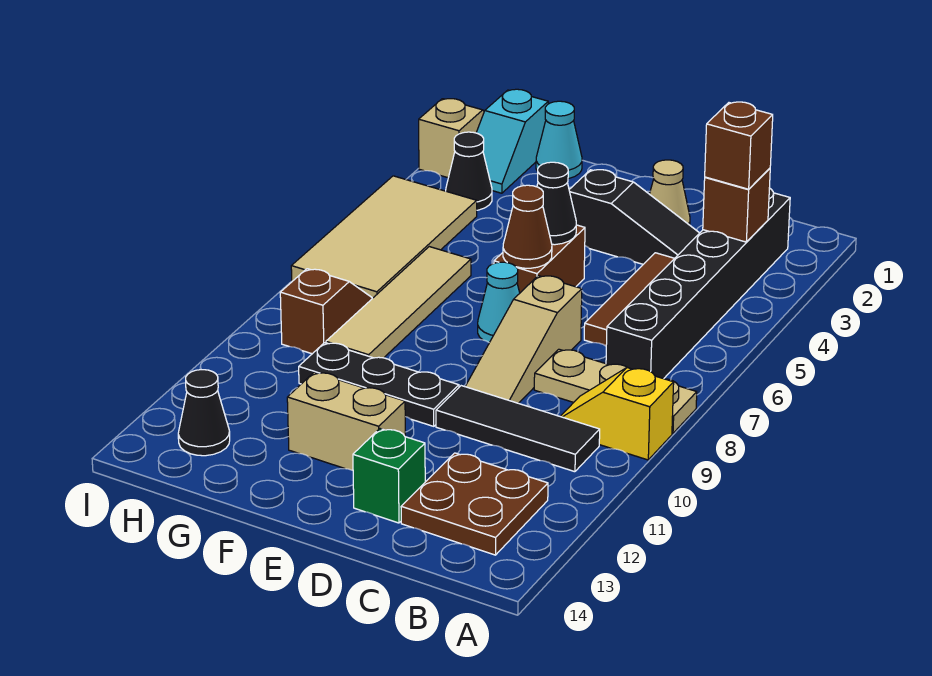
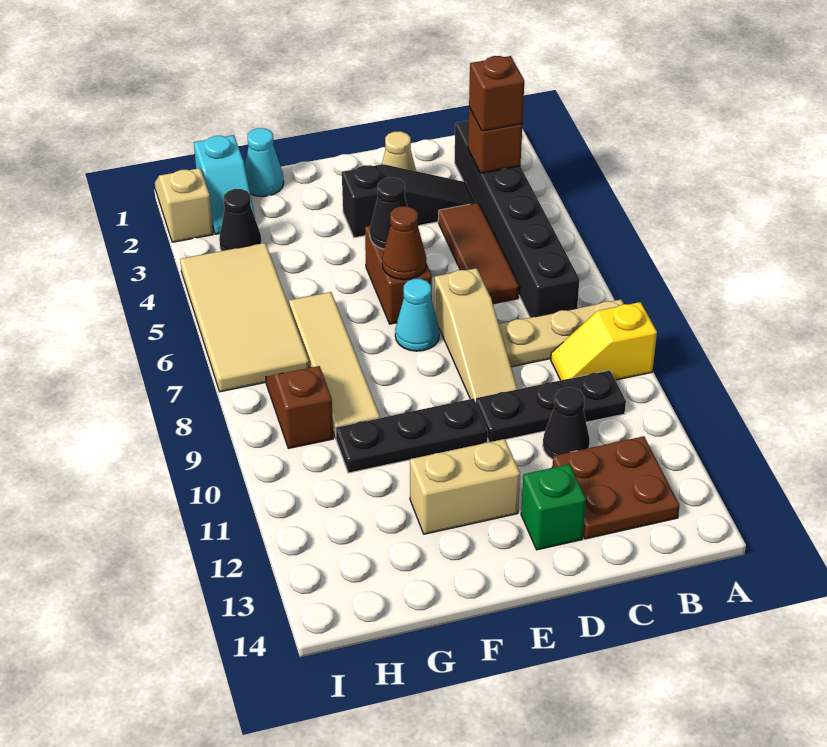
black tile B10:D10 level 1 -> black plate B10:D10 level 1
black cone H13 level 1 -> black cone C11 level 1

